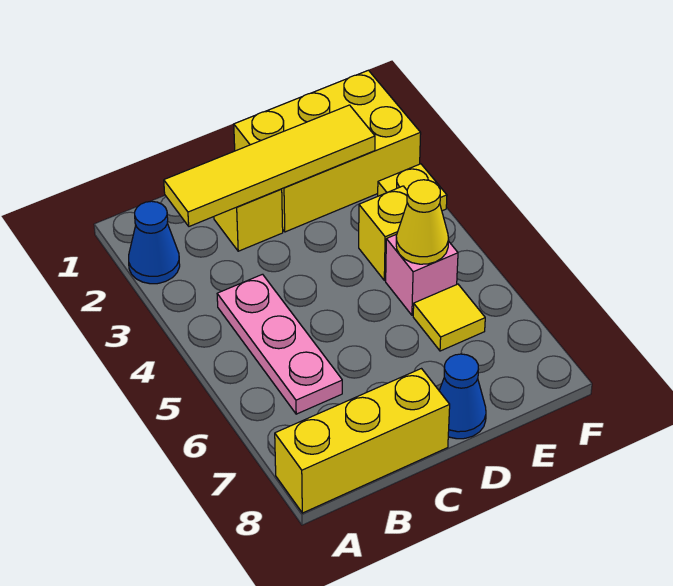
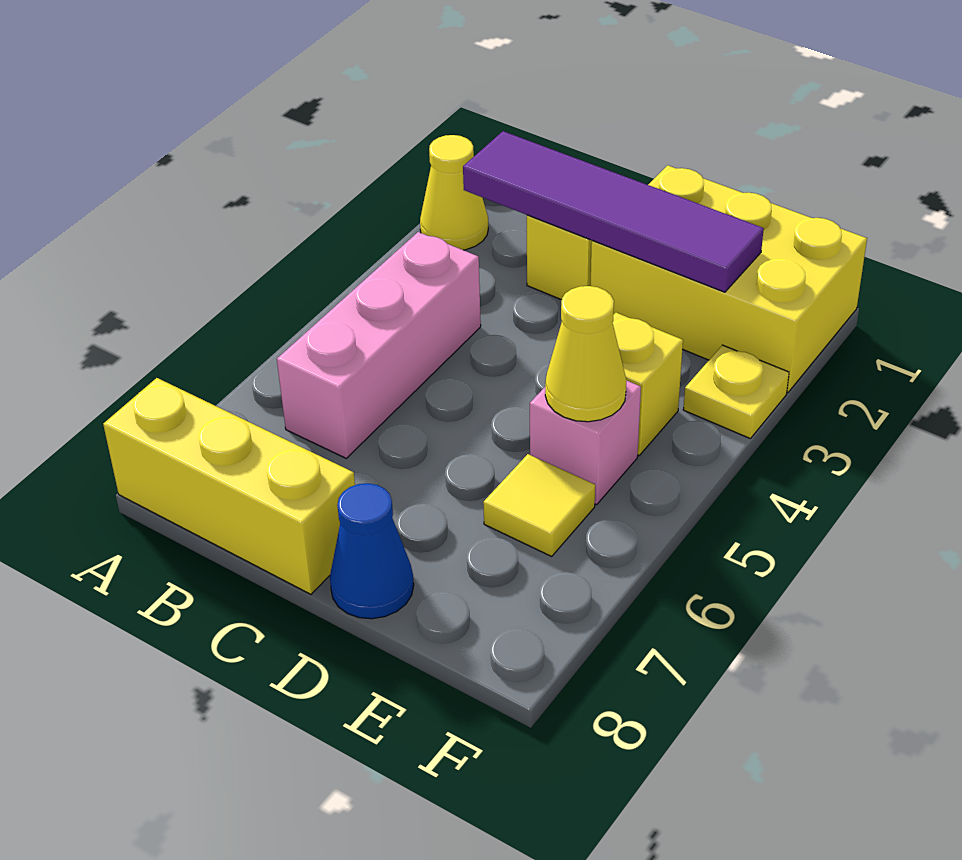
blue cone A2 level 1 -> yellow cone A2 level 1
yellow tile B2:E2 level 2 -> purple tile B2:E2 level 2
pink plate B4:B6 level 1 -> pink brick B4:B6 level 1

